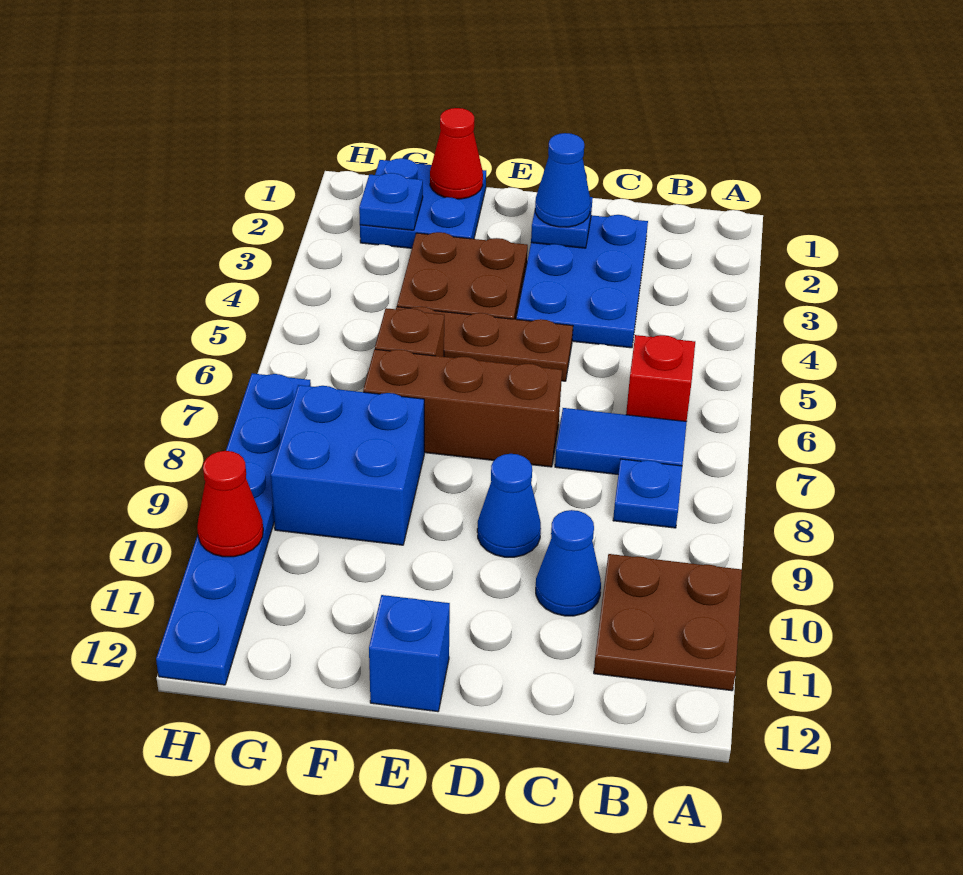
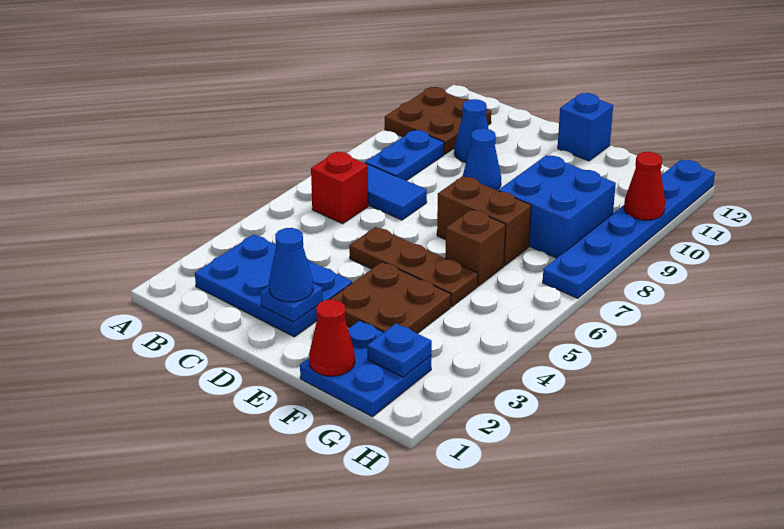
blue plate B8 level 1 -> blue plate B8:B9 level 1
blue plate C2:D4 level 1 -> blue plate B2:D3 level 1
brown brick D7:F7 level 1 -> brown brick E7:F7 level 1

